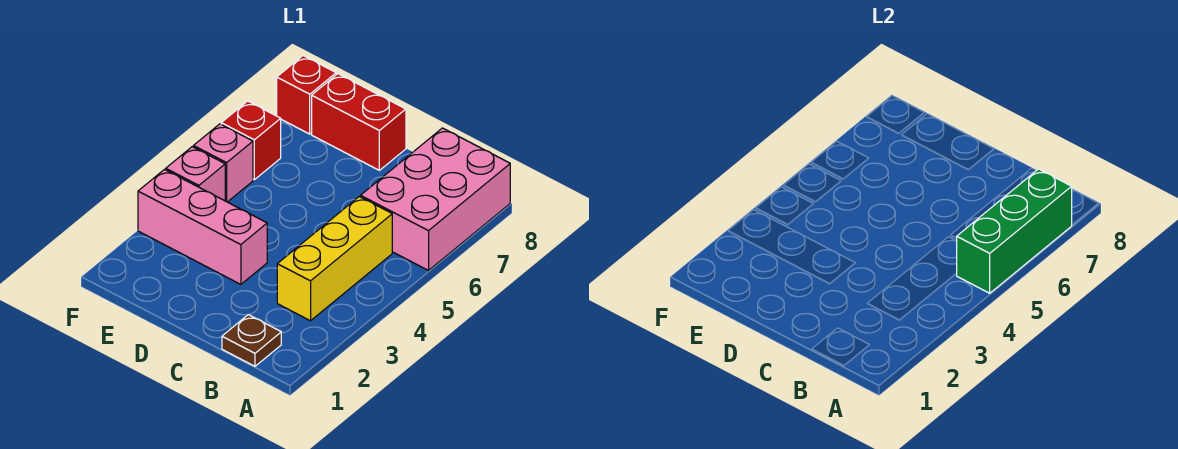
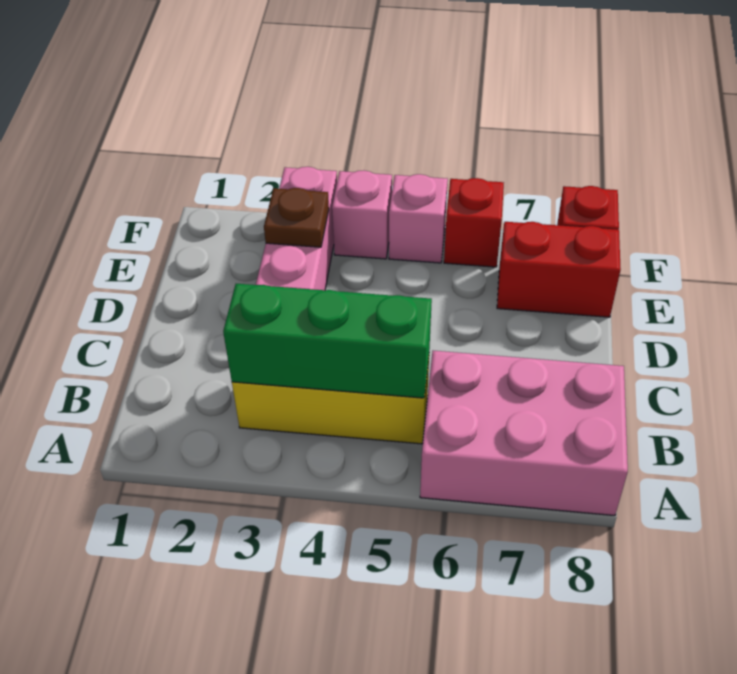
green brick A5:A7 level 2 -> green brick B3:B5 level 2
brown plate B1 level 1 -> brown plate E3 level 2
red brick D8:E8 level 1 -> red brick E7:E8 level 1

